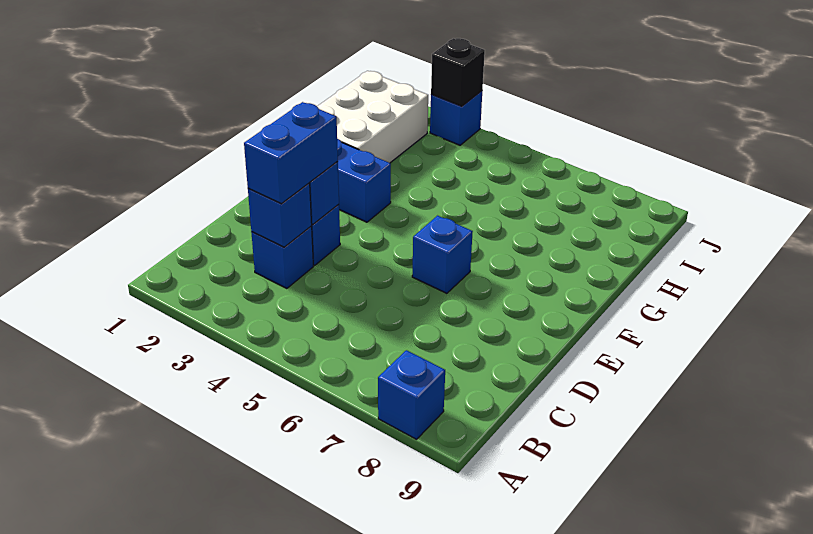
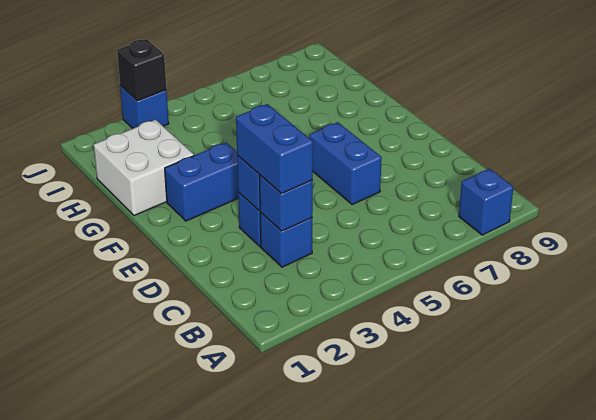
blue brick E6 level 1 -> blue brick D6:E6 level 1
white brick G1:I2 level 1 -> white brick G1:H2 level 1

